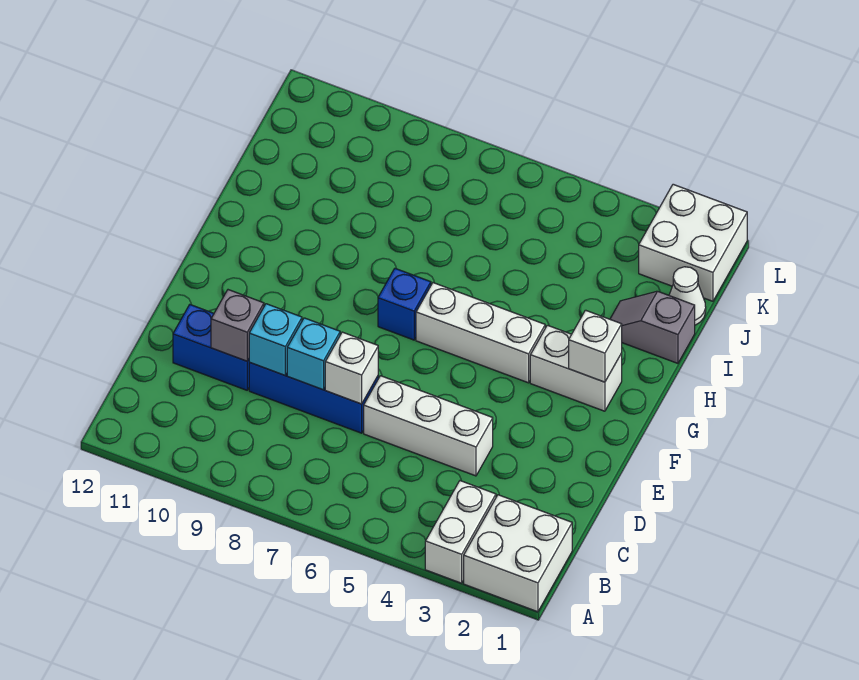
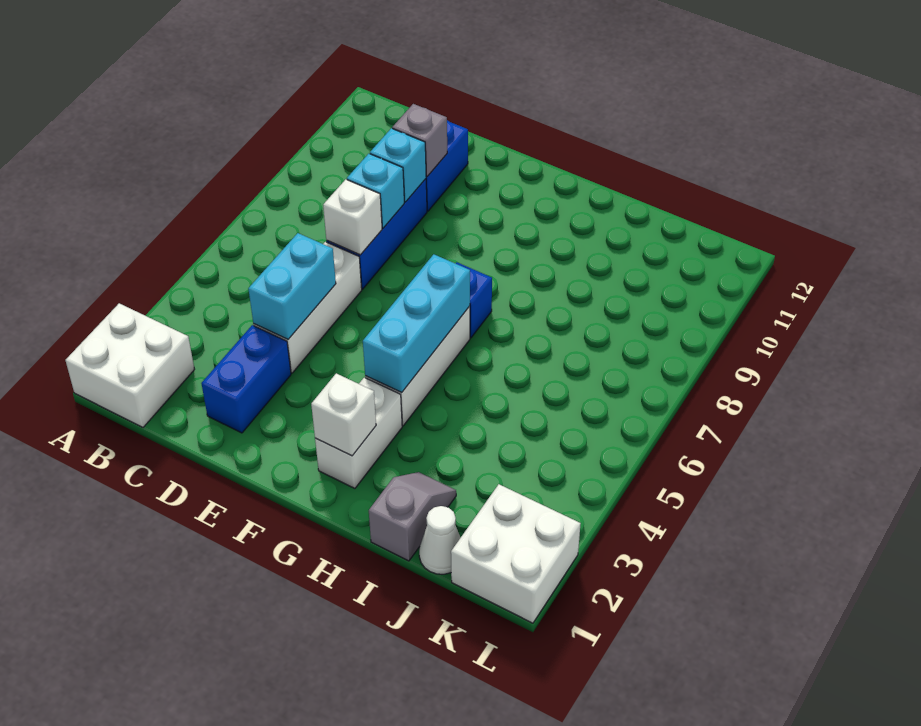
white brick A3:B3 level 1 -> none
none -> blue brick D2:D3 level 1
none -> cyan brick D4:D5 level 2
none -> cyan brick G4:G6 level 2

